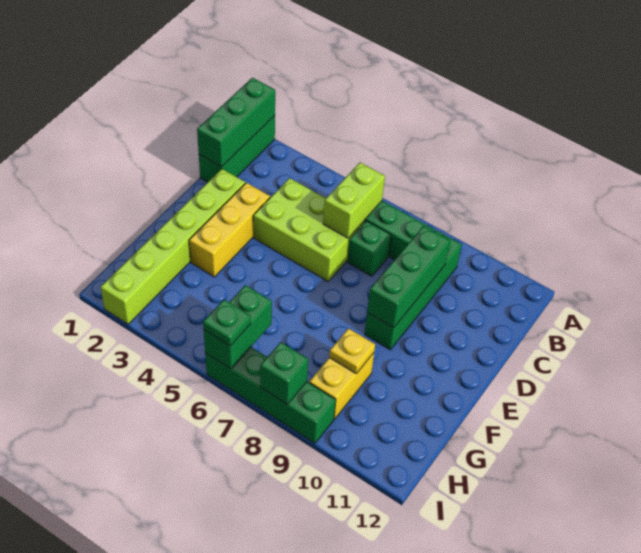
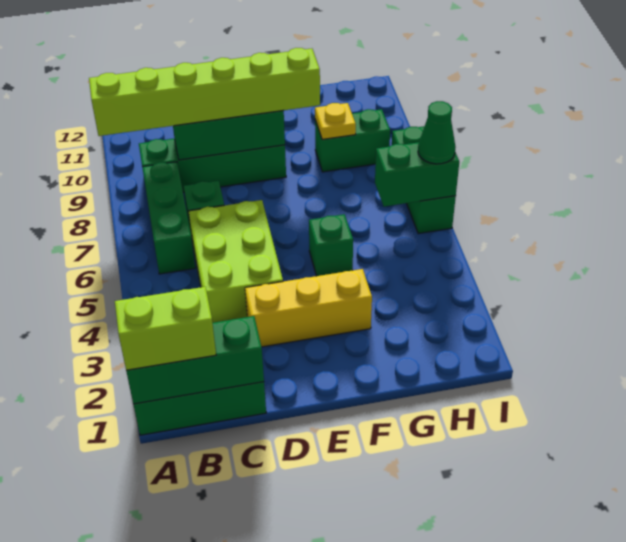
lime brick B6:C6 level 2 -> lime brick A1:B1 level 3
lime brick D2:I2 level 1 -> lime brick A9:F9 level 3
yellow brick G9:H9 level 1 -> green brick G9:H9 level 1
green brick I6:I9 level 1 -> green brick I6:I8 level 1
green plate I6 level 3 -> green cone I6 level 3
green brick I8 level 2 -> green brick F5 level 1

